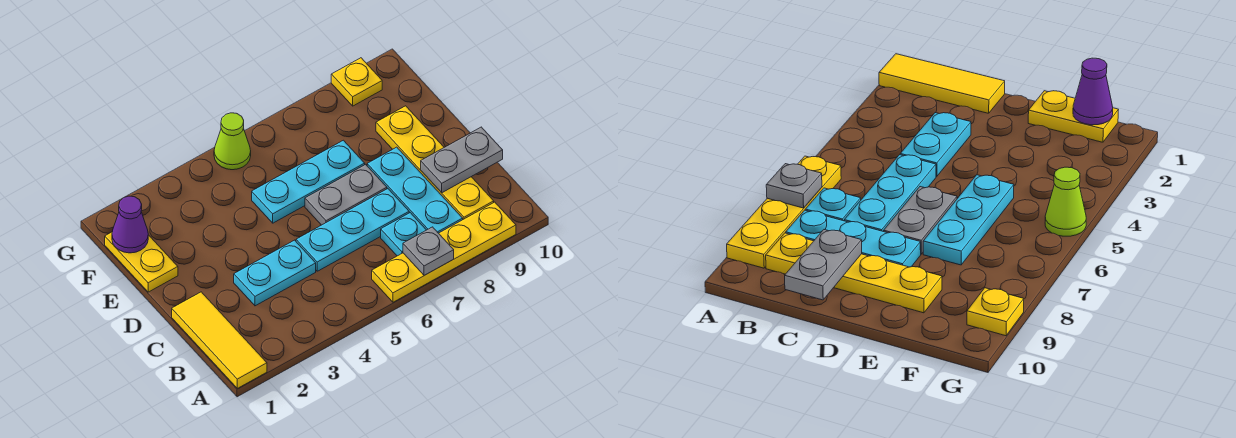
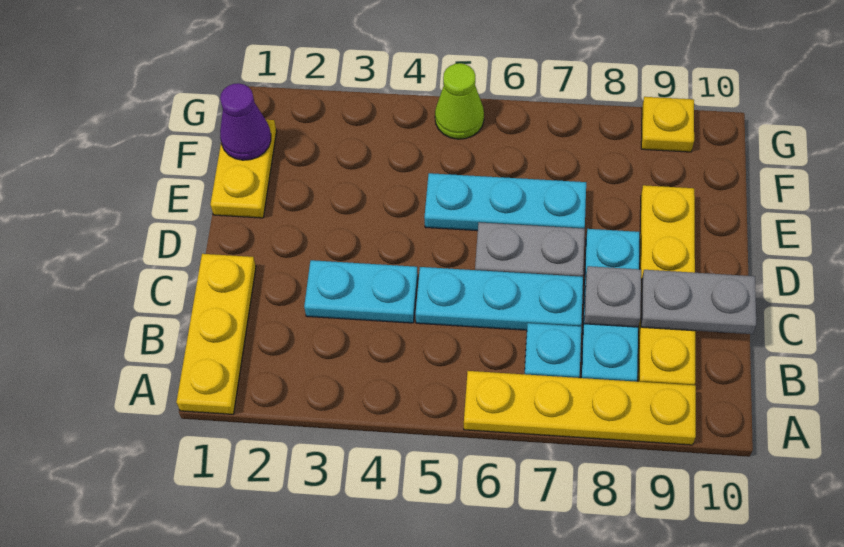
yellow tile A1:C1 level 1 -> yellow plate A1:C1 level 1
grey plate A7 level 2 -> grey plate C8 level 2

